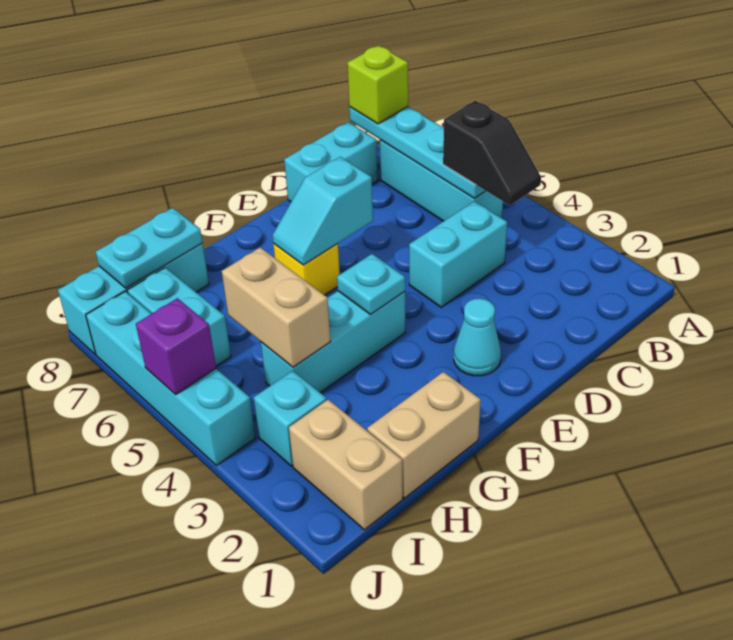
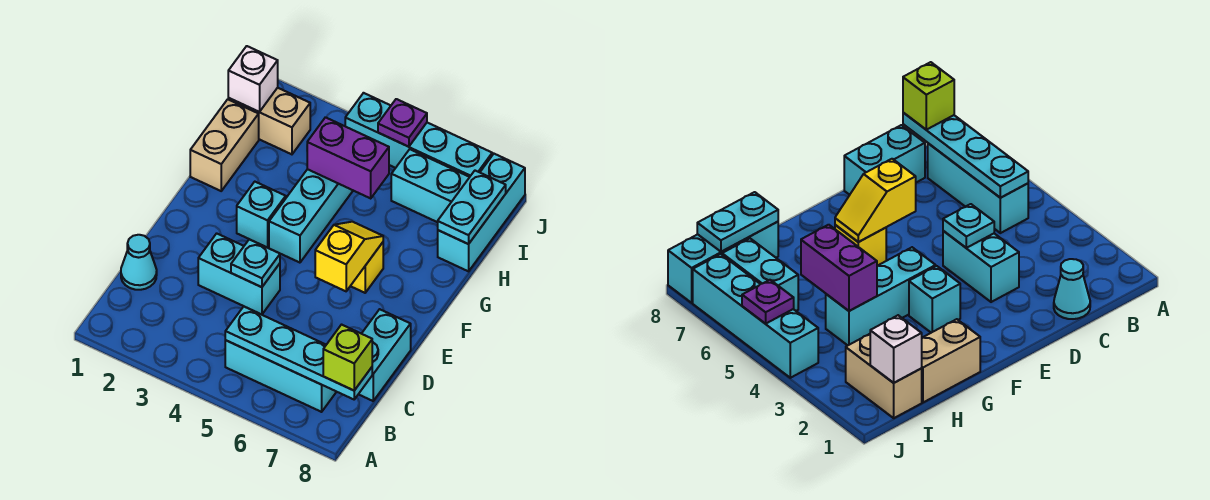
black slope B4:B5 level 3 top 5 -> none
cyan brick C4:D4 level 1 -> cyan brick D3:D4 level 1
cyan cone E2 level 1 -> cyan cone C1 level 1
cyan slope E6:F6 level 2 top E -> yellow slope E6:F6 level 2 top E
cyan plate F4 level 2 -> cyan plate D4 level 2
tan brick H4:H5 level 2 -> purple brick H4:H5 level 2
none -> white brick I1 level 2
cyan brick I3 level 1 -> cyan brick F3 level 1
purple brick J5 level 2 -> purple plate J5 level 2

